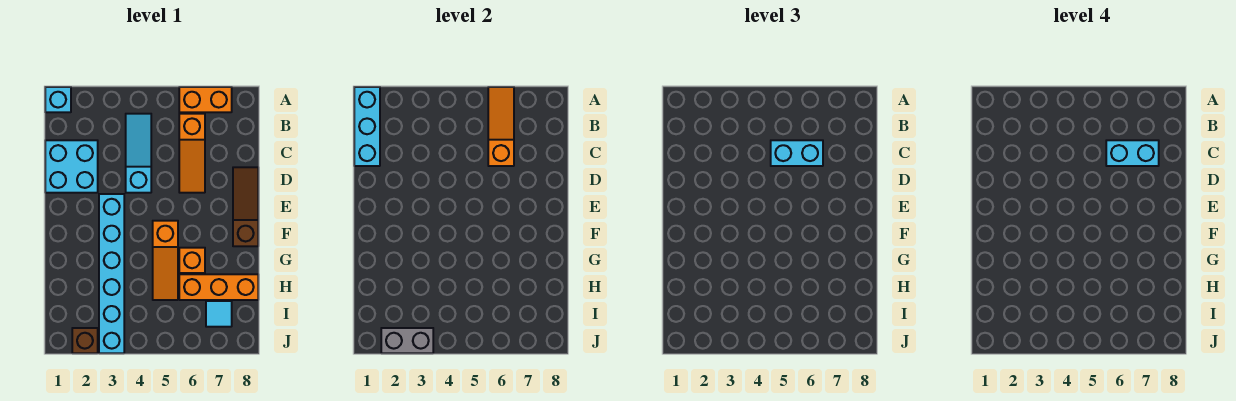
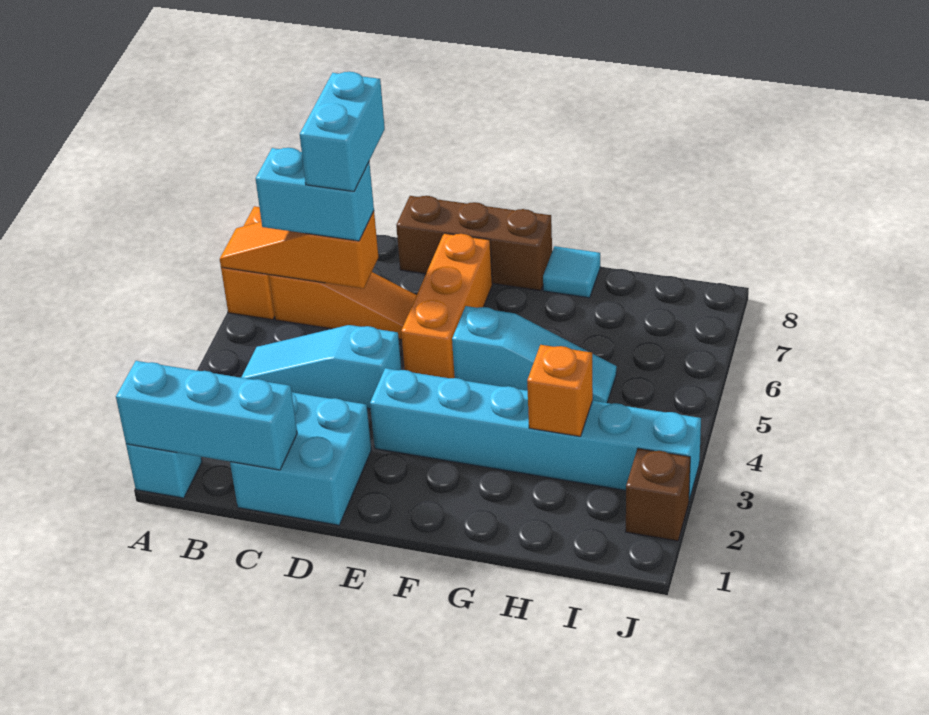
cyan brick C5:C6 level 3 -> cyan brick B6:C6 level 3
brown slope D8:F8 level 1 top F -> brown brick D8:F8 level 1
orange slope F5:H5 level 1 top F -> cyan slope F5:H5 level 1 top F
orange brick G6 level 1 -> orange brick H3 level 2
orange brick H6:H8 level 1 -> orange brick E5:E7 level 1
cyan tile I7 level 1 -> cyan tile G8 level 1
grey brick J2:J3 level 2 -> none

